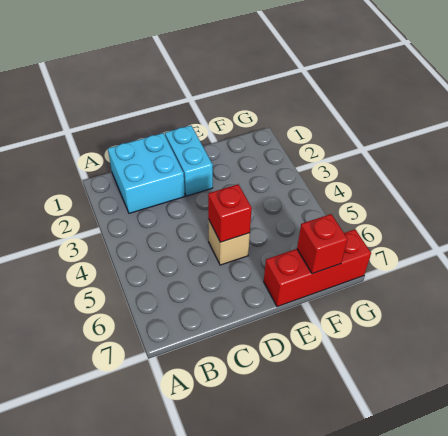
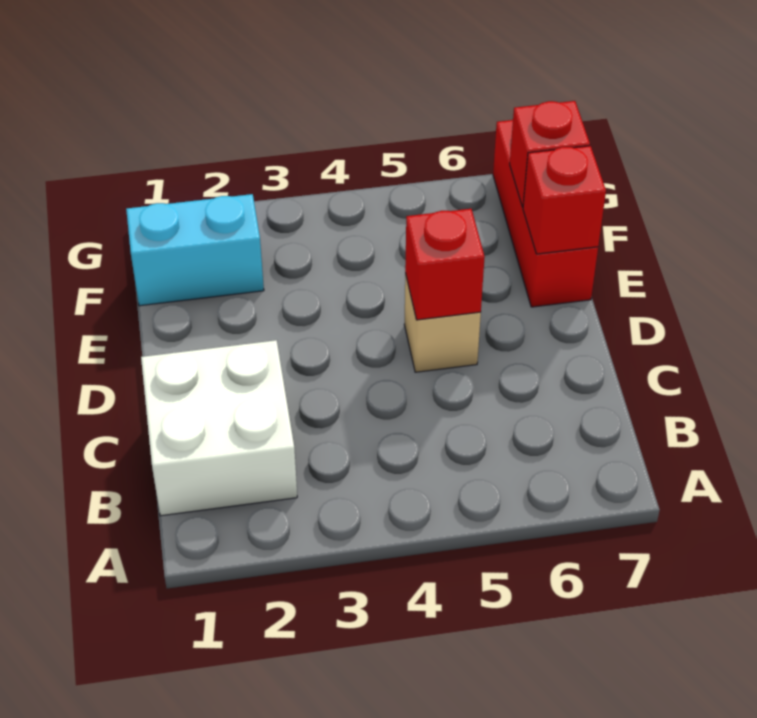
cyan brick B1:C2 level 1 -> white brick B1:C2 level 1
cyan brick D1:D2 level 1 -> cyan brick F1:F2 level 1
none -> red brick E7 level 2

